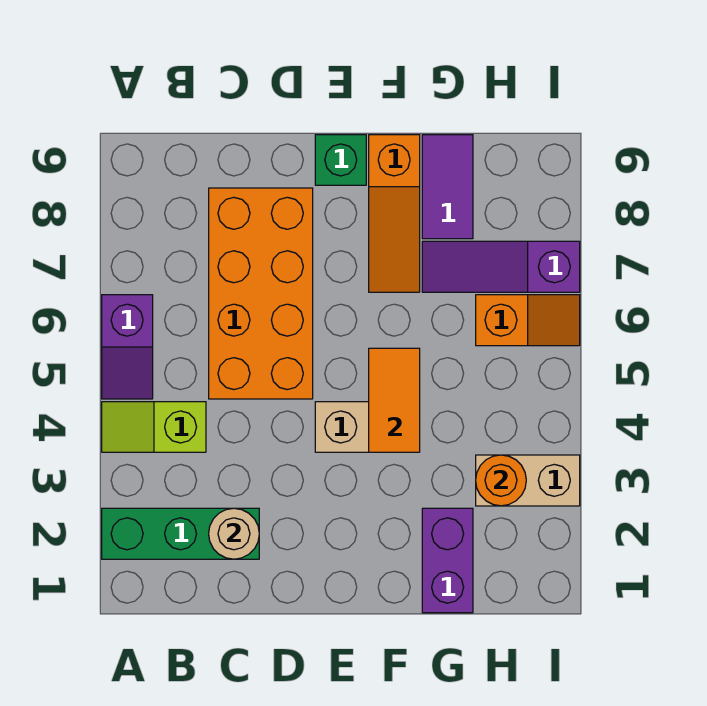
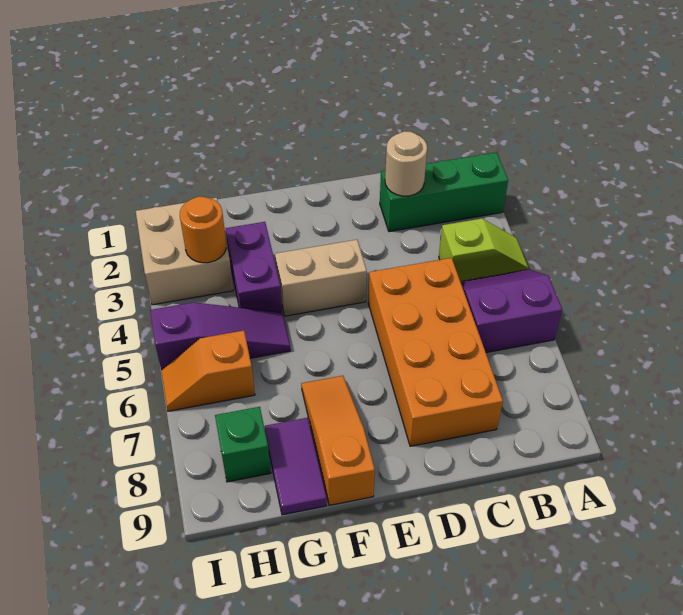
purple slope A5:A6 level 1 top 6 -> purple slope A5:B6 level 1 top 6
green brick E9 level 1 -> green brick H8 level 1
orange tile F4:F5 level 2 -> none
purple brick G1:G2 level 1 -> purple brick G3:G4 level 1
purple slope G7:I7 level 1 top I -> purple slope G5:I5 level 1 top I
tan brick H3:I3 level 1 -> tan brick H2:I3 level 1

